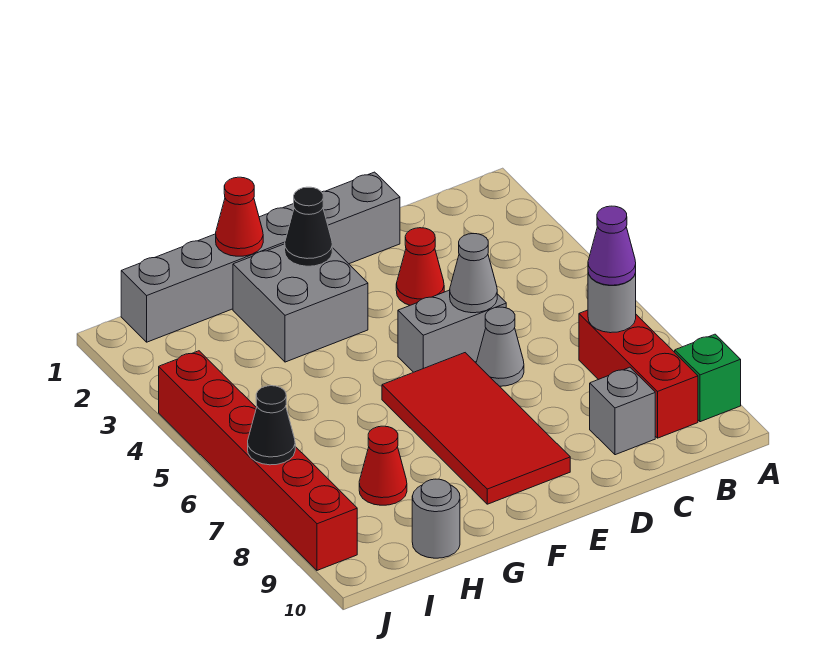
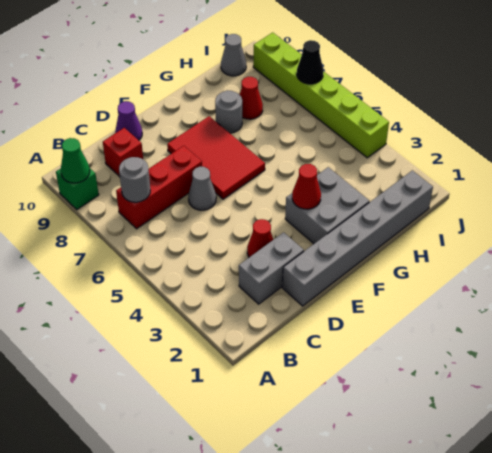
none -> green cone A9 level 2
red brick B7:B9 level 1 -> red brick B7:D7 level 1
purple cone B7 level 3 -> purple cone D10 level 1
grey brick C9 level 1 -> red brick C9 level 1
grey brick D5:E5 level 1 -> grey brick C2:D2 level 1
grey cone D5 level 2 -> grey cone I10 level 1
red tile E6:F9 level 1 -> red tile E6:F8 level 1
black cone F2 level 2 -> none
red cone G1 level 2 -> red cone F3 level 2
grey round brick H10 level 1 -> grey round brick G8 level 1
red brick J4:J9 level 1 -> lime brick J4:J9 level 1

